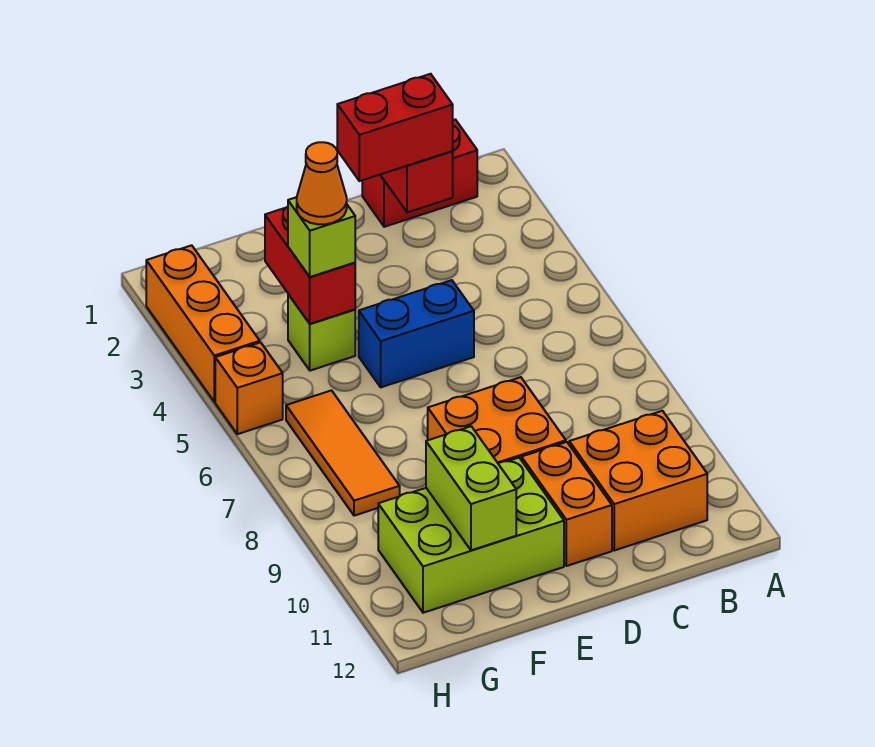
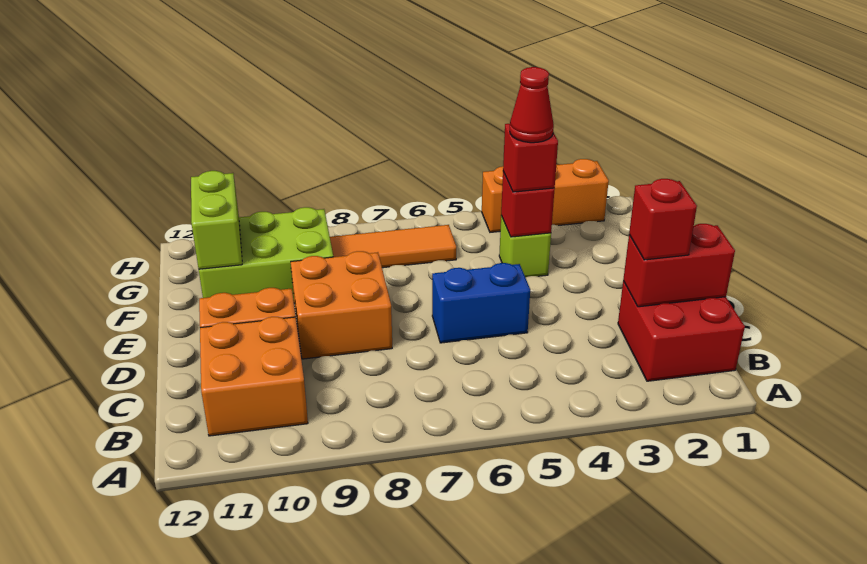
red brick B1:C1 level 1 -> red brick B1:C2 level 1
red brick C2:D2 level 3 -> red brick C2 level 3
blue brick D5:E5 level 1 -> blue brick D5:D6 level 1
lime brick E10:G11 level 1 -> lime brick F9:G11 level 1
red brick F3:F4 level 2 -> red brick F4 level 2
lime brick F4 level 3 -> red brick F4 level 3
orange cone F4 level 4 -> red cone F4 level 4
lime brick F10:F11 level 2 -> lime brick F11:G11 level 2
orange brick H5 level 1 -> none

